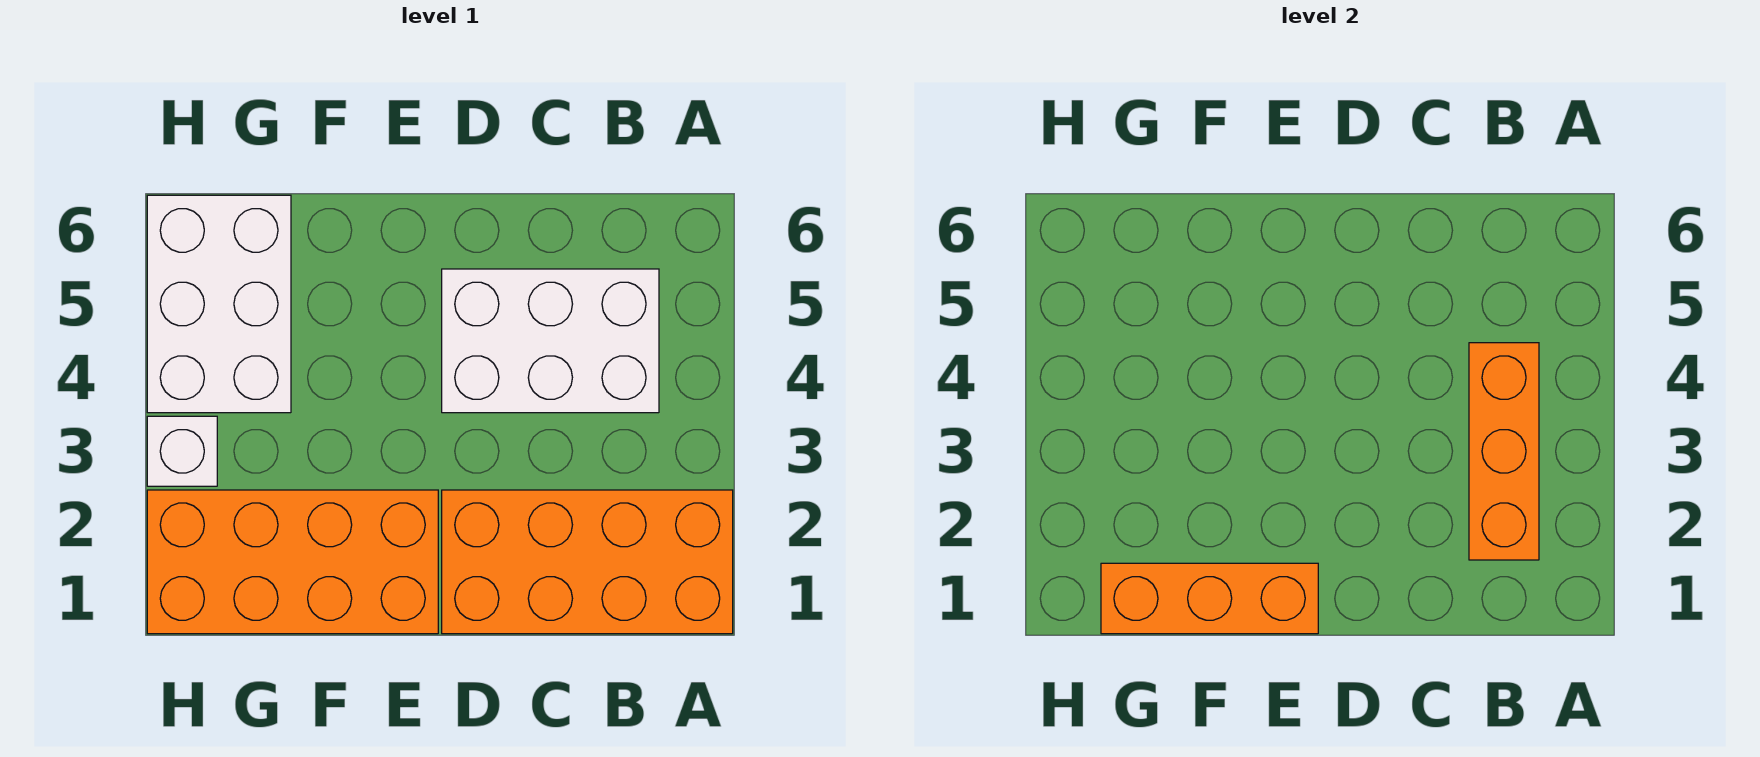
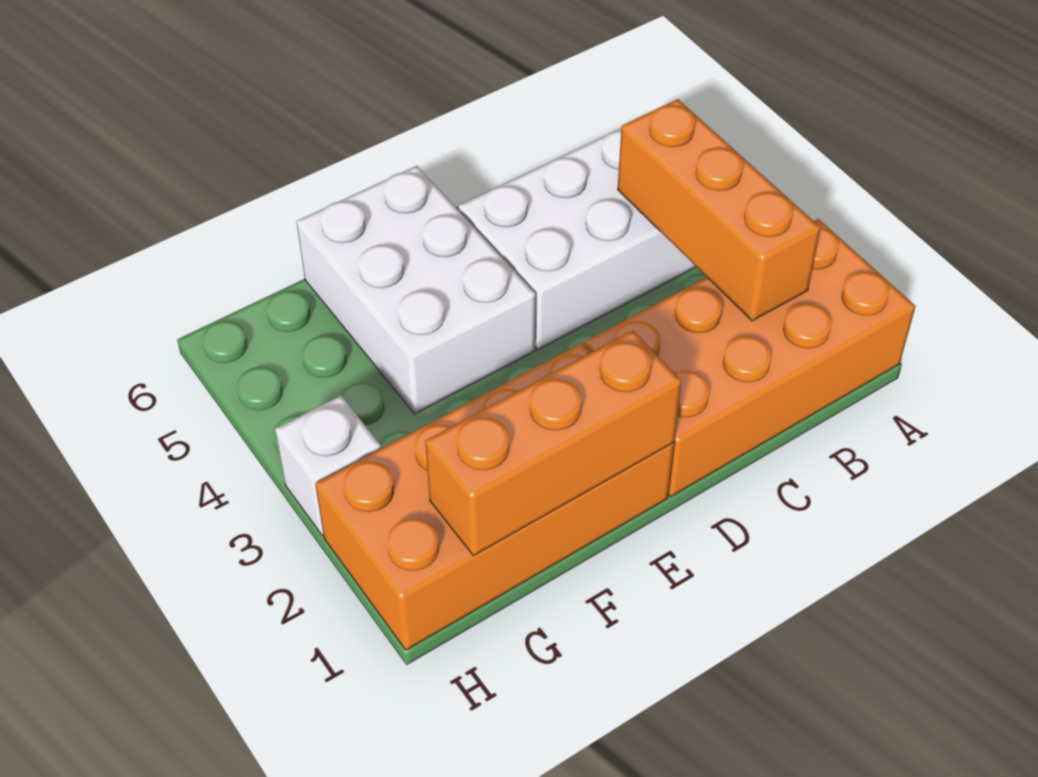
white brick G4:H6 level 1 -> white brick E4:F6 level 1

